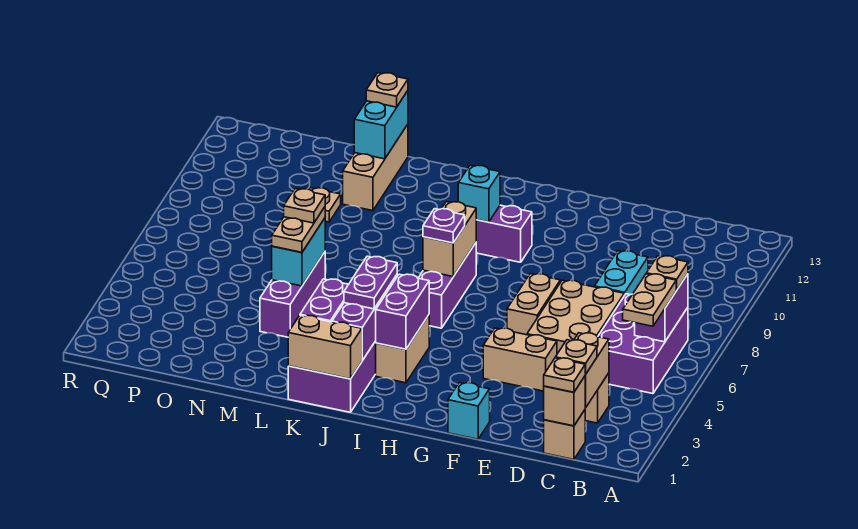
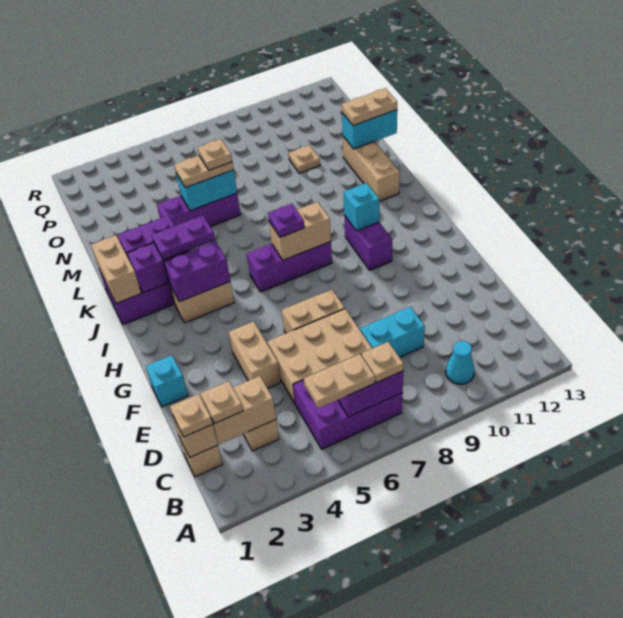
none -> cyan cone B10 level 1
tan brick M11:M13 level 1 -> tan brick K12:M12 level 1
tan plate M13 level 3 -> tan plate M12:M13 level 3

